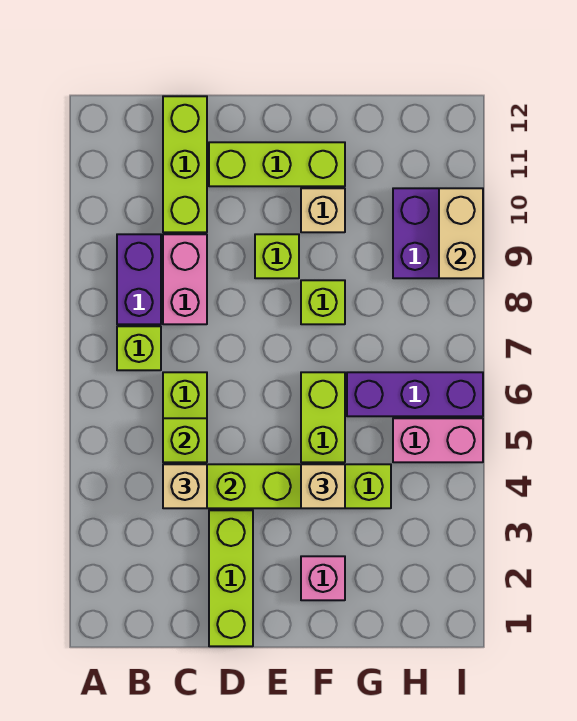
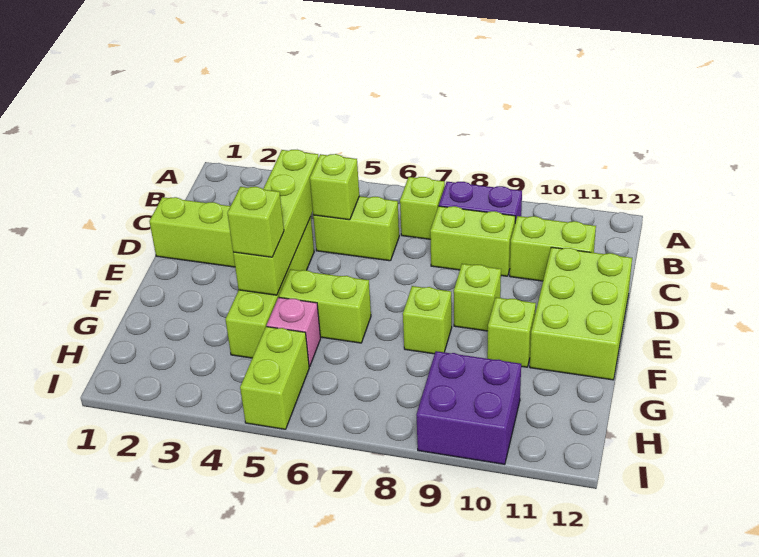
tan brick C4 level 3 -> none
pink brick C8:C9 level 1 -> lime brick C8:C9 level 1
lime brick C10:C12 level 1 -> lime brick C10:C11 level 1
lime brick D11:F11 level 1 -> lime brick D11:F12 level 1
pink brick F2 level 1 -> pink brick G5 level 1
tan brick F4 level 3 -> lime brick F4 level 3
tan brick F10 level 1 -> lime brick F10 level 1
purple brick G6:I6 level 1 -> none
pink brick H5:I5 level 1 -> lime brick H5:I5 level 1
tan brick I9:I10 level 2 -> none

